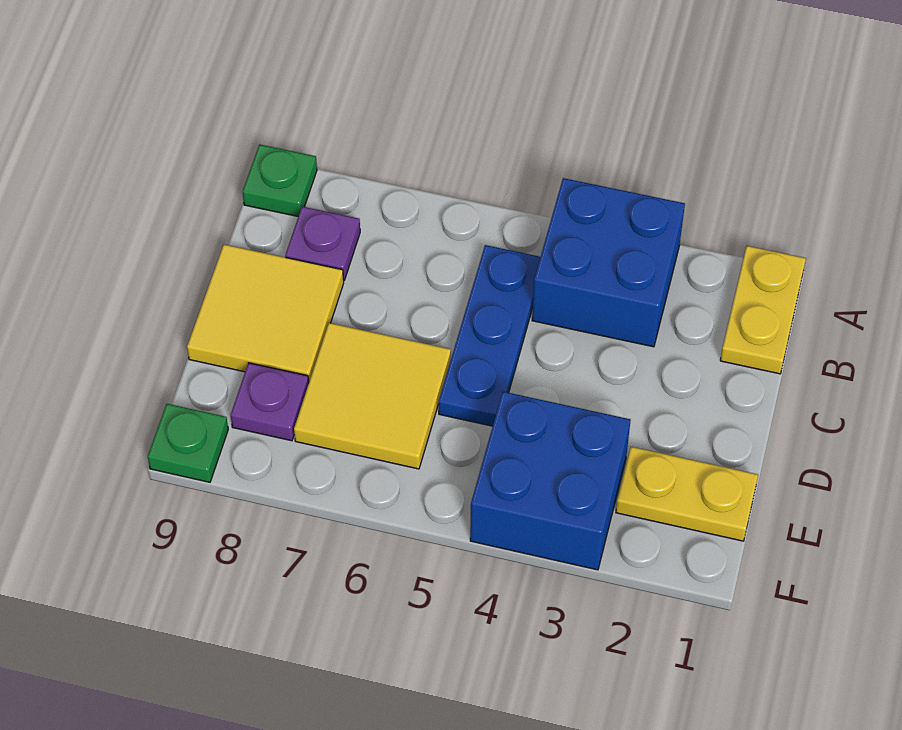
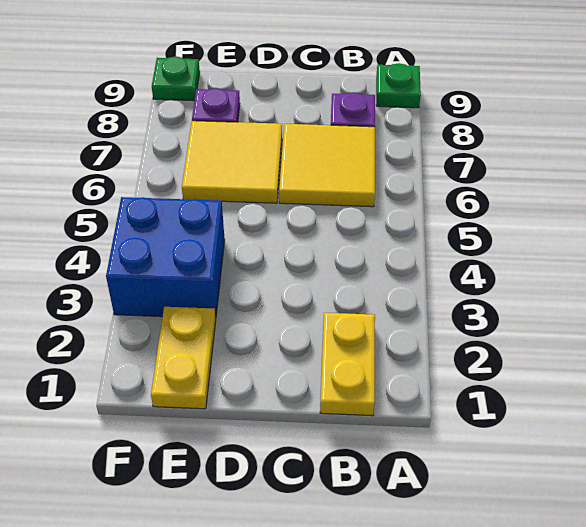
yellow plate A1:B1 level 1 -> yellow plate B1:B2 level 1
blue brick A3:B4 level 1 -> none
blue plate B5:D5 level 1 -> none
yellow tile C8:D9 level 1 -> yellow tile B6:C7 level 1

